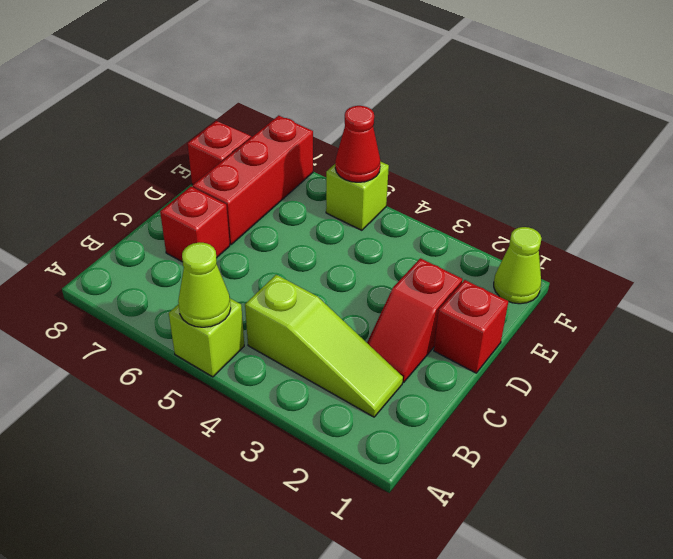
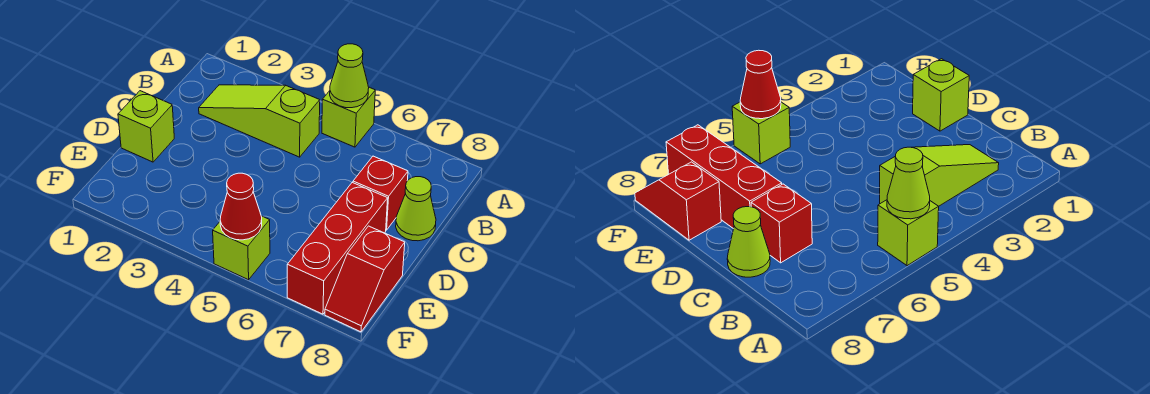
red slope C2:D2 level 1 top D -> none
red brick D1 level 1 -> lime brick D1 level 1
lime cone F1 level 1 -> lime cone C8 level 1

